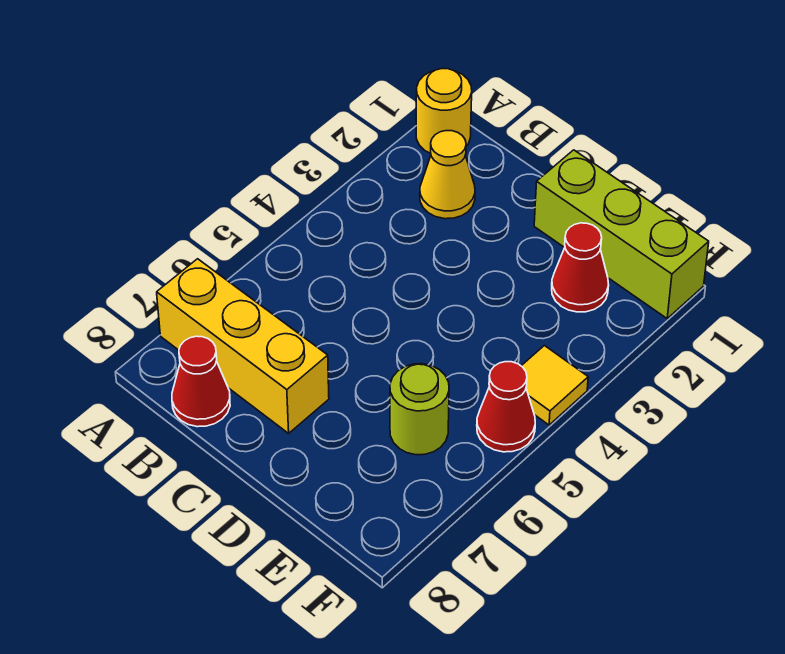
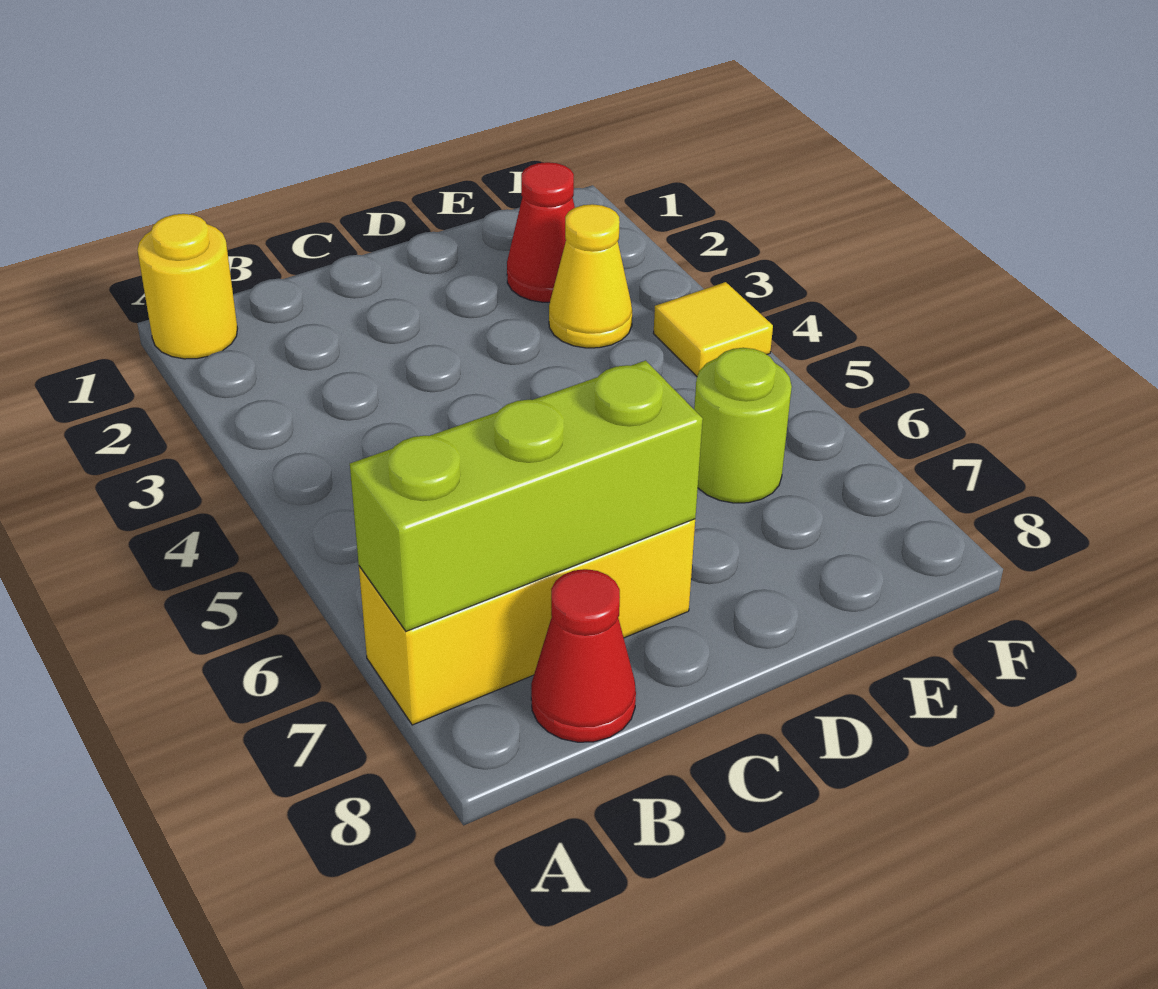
yellow cone B2 level 1 -> yellow cone E3 level 1
lime brick D1:F1 level 1 -> lime brick A7:C7 level 2
red cone F5 level 1 -> none

